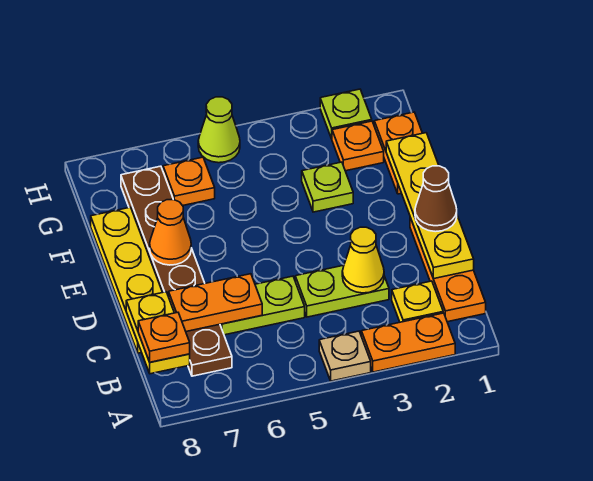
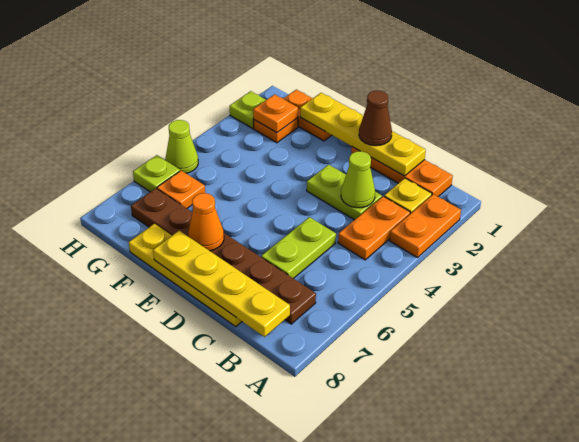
tan plate A4 level 1 -> none
yellow plate B8:C8 level 2 -> yellow plate B8:E8 level 2
orange plate B8 level 3 -> orange plate G2 level 2
lime plate C3:C4 level 1 -> lime plate C3:D3 level 1
yellow cone C3 level 2 -> lime cone C3 level 2
orange plate C6:C7 level 2 -> orange plate B3:B4 level 1
lime plate F3 level 1 -> lime plate H6 level 1

